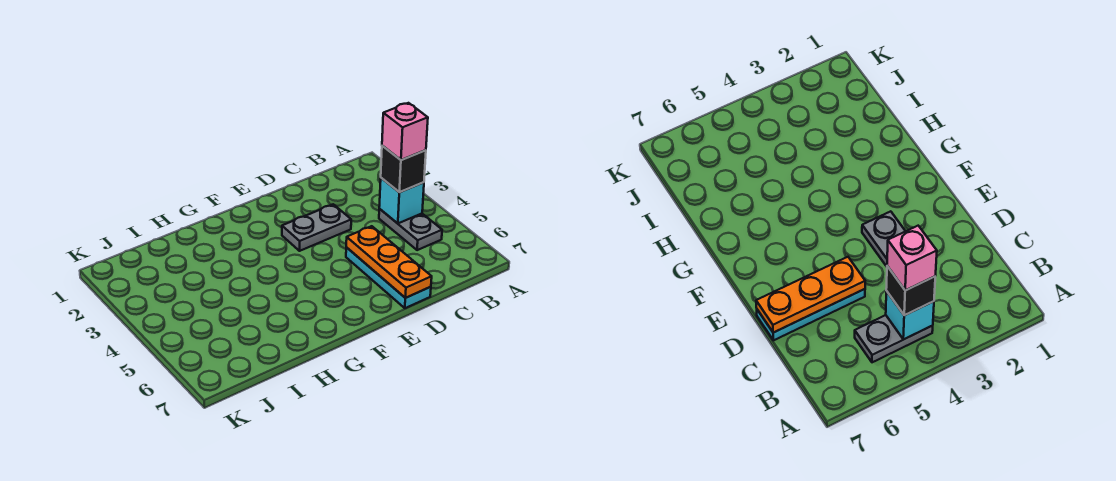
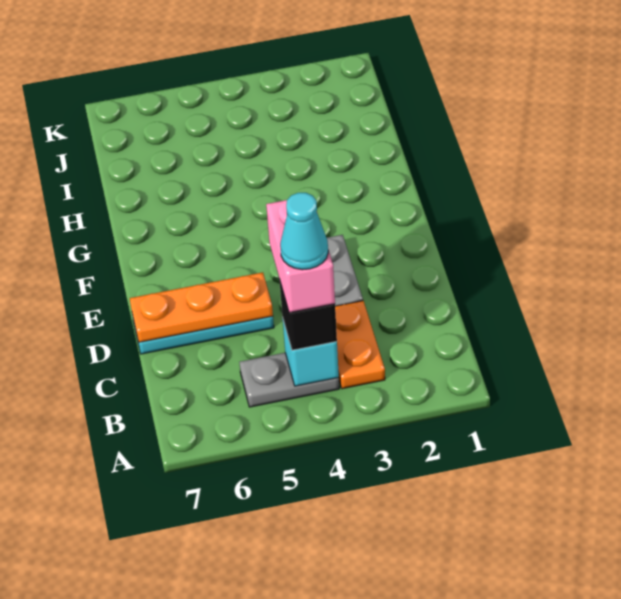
none -> orange plate B3:C3 level 1
pink brick B4 level 4 -> pink brick B4:C4 level 4
none -> cyan cone B4 level 5

